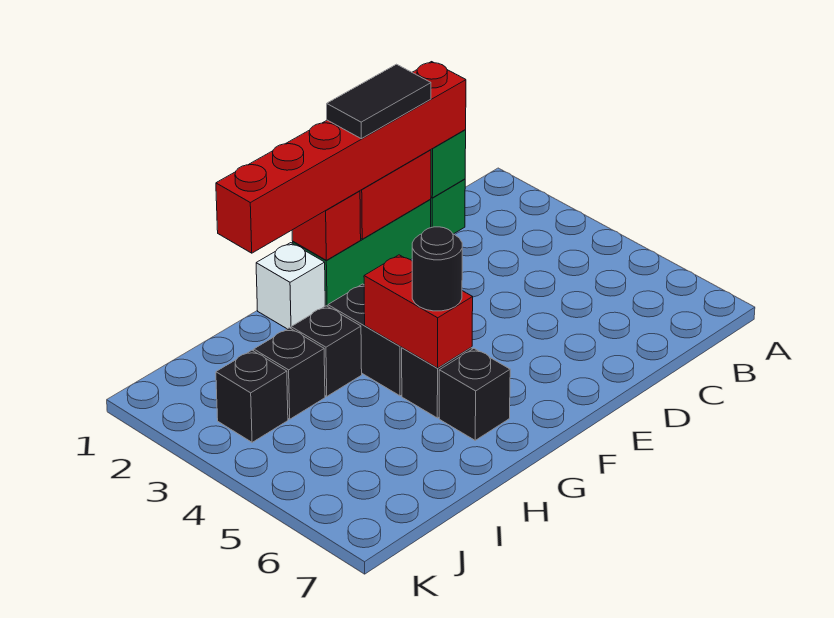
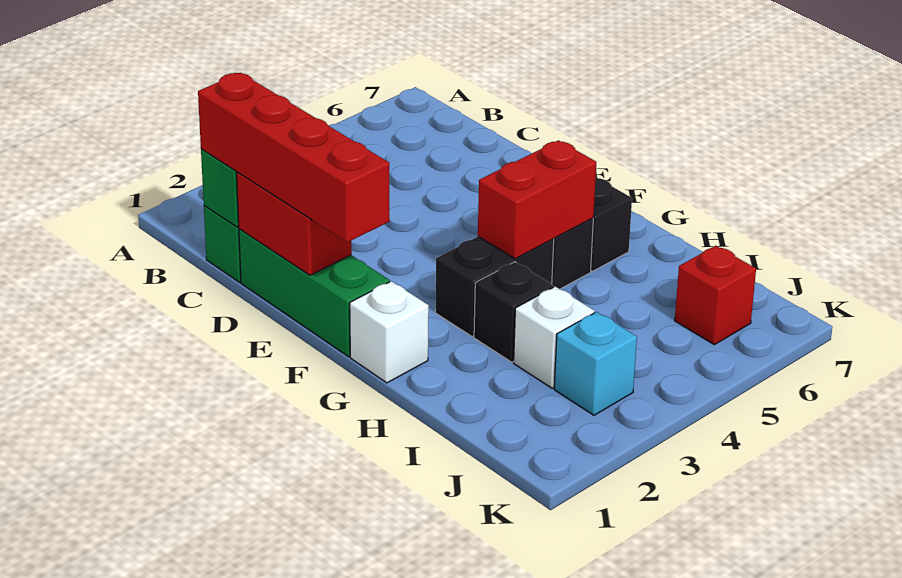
red brick C1:H1 level 3 -> red brick C1:F1 level 3
black tile D1:E1 level 4 -> none
red brick F1 level 2 -> red brick J6 level 1
black round brick G5 level 3 -> none
black brick I3 level 1 -> white brick I3 level 1
black brick J3 level 1 -> cyan brick J3 level 1

